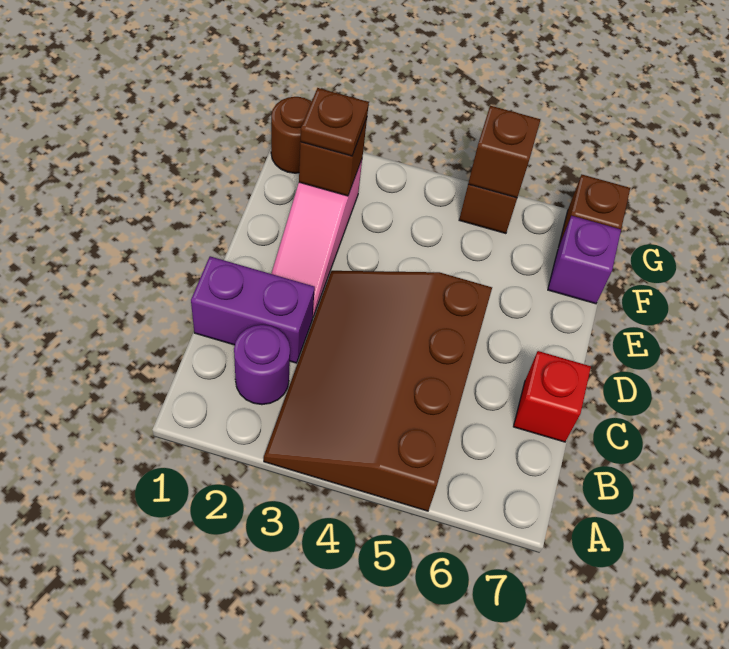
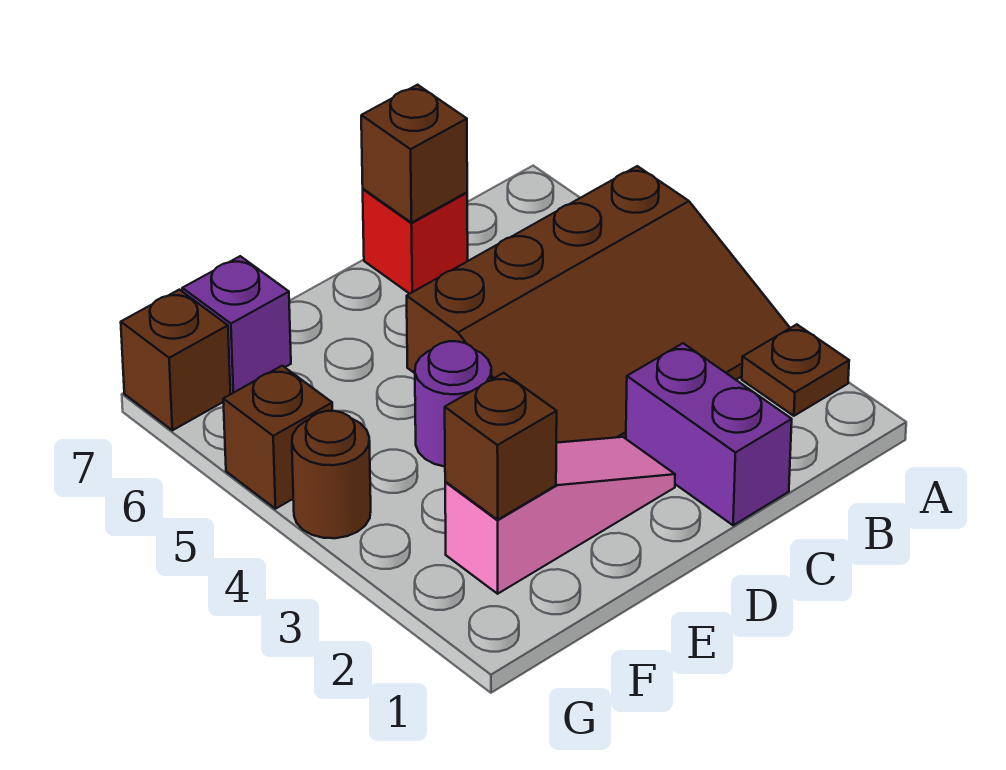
purple round brick B2 level 1 -> purple round brick E4 level 1
brown plate F2 level 3 -> brown plate A2 level 1
brown round brick G1 level 1 -> brown round brick G4 level 1
brown brick G5 level 2 -> brown brick C7 level 2

